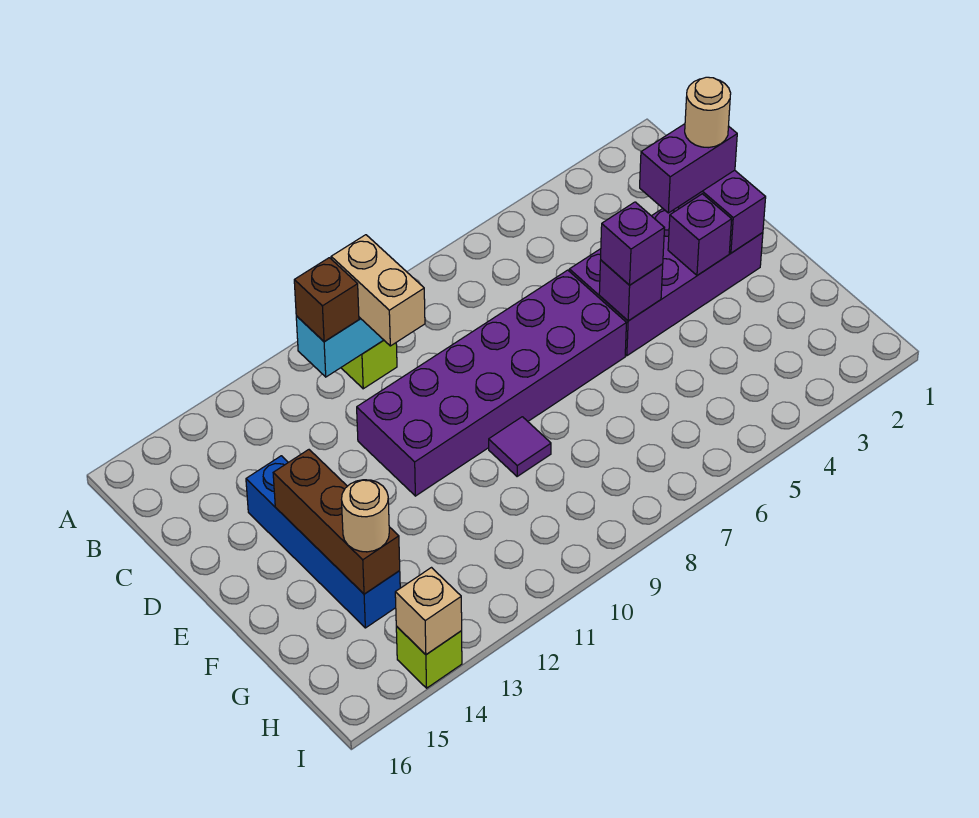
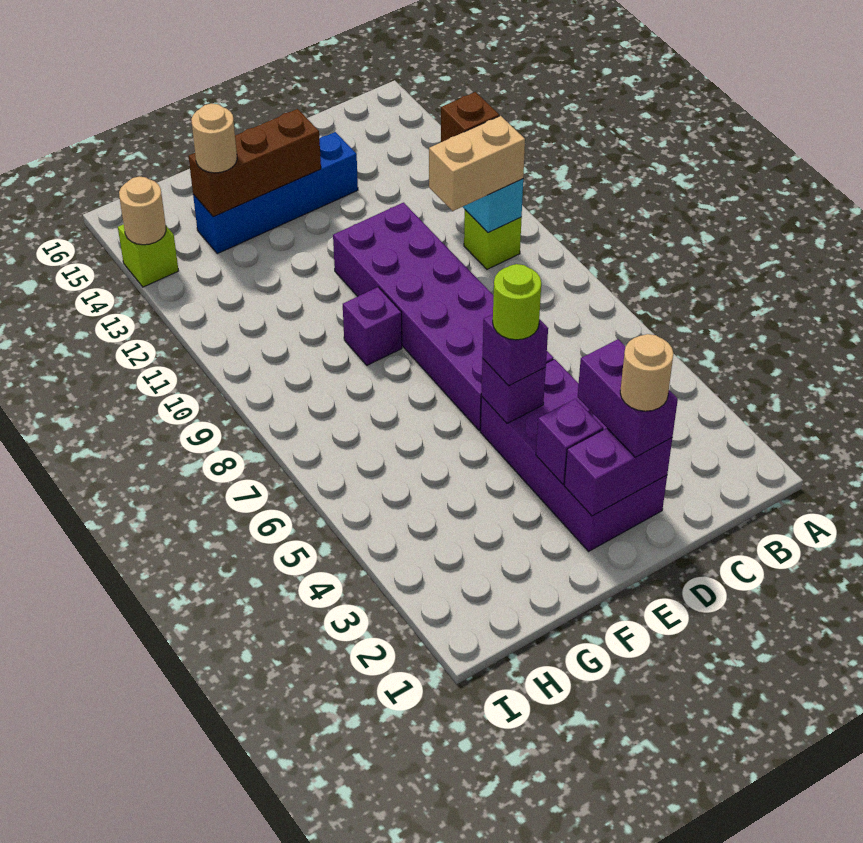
none -> lime round brick E5 level 4
purple tile F9 level 1 -> purple brick F9 level 1
tan brick I14 level 2 -> tan round brick I14 level 2

